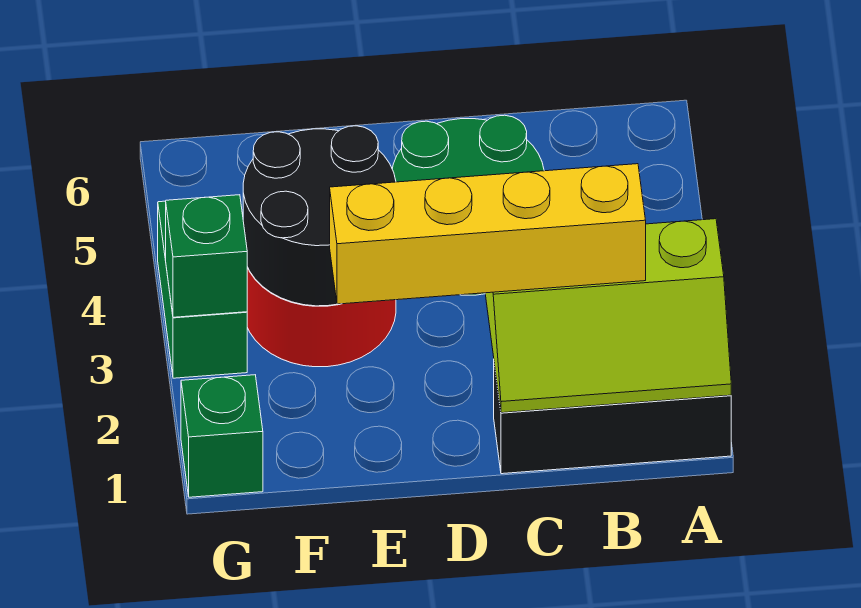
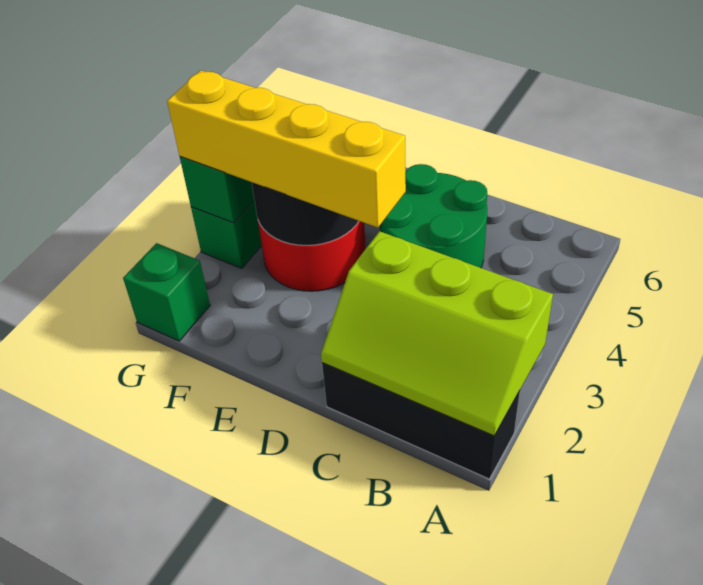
yellow brick B2:E2 level 3 -> yellow brick D3:G3 level 3

